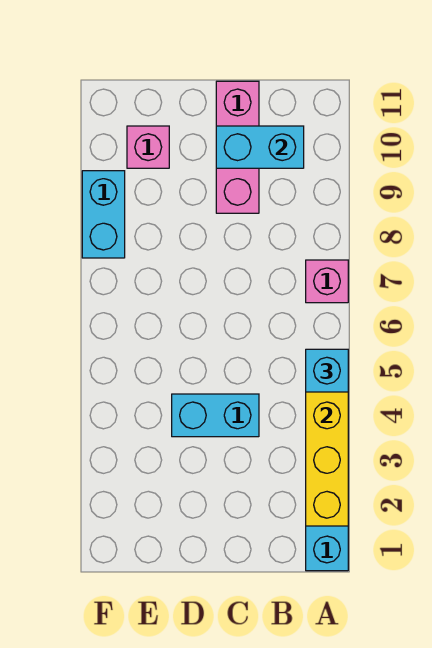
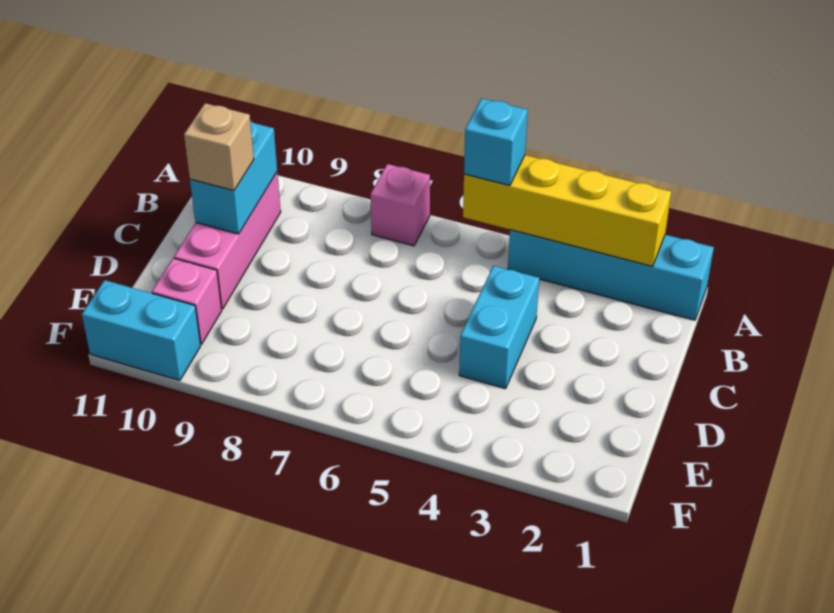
pink brick C9:C11 level 1 -> pink brick B10:D10 level 1
none -> tan brick C10 level 3
cyan brick F8:F9 level 1 -> cyan brick F10:F11 level 1

